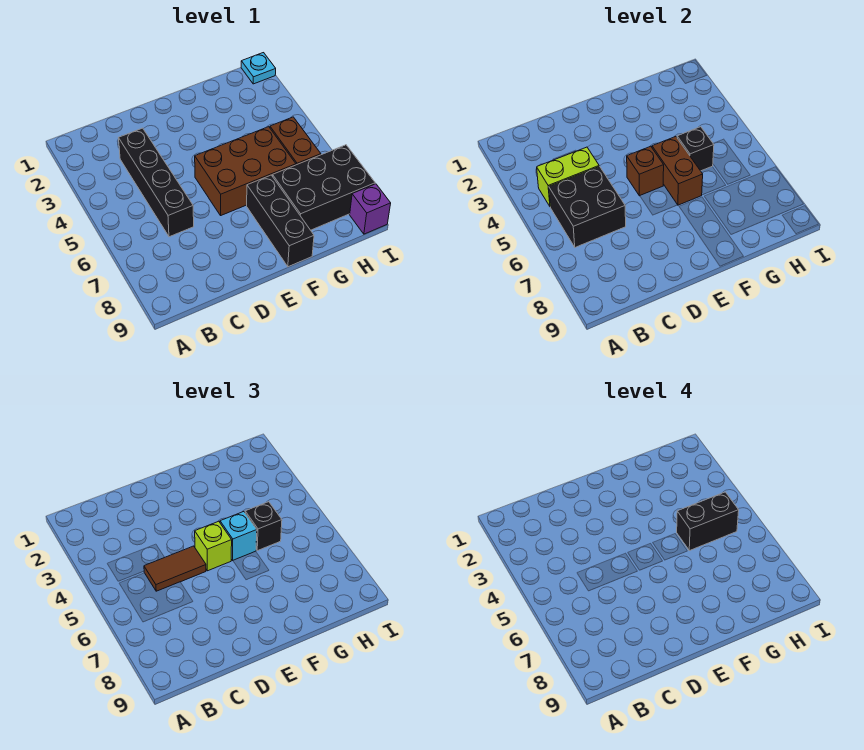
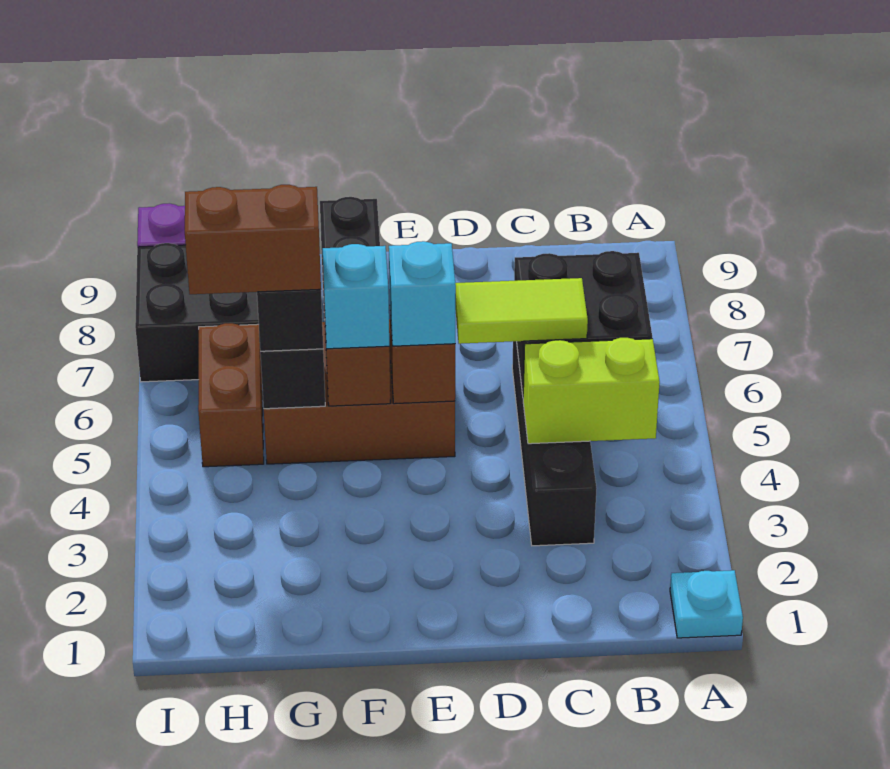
brown tile C5:D5 level 3 -> lime tile C5:D5 level 3
lime brick E5 level 3 -> cyan brick E5 level 3
black brick G5:H5 level 4 -> brown brick G5:H5 level 4
cyan plate I1 level 1 -> cyan plate A1 level 1

